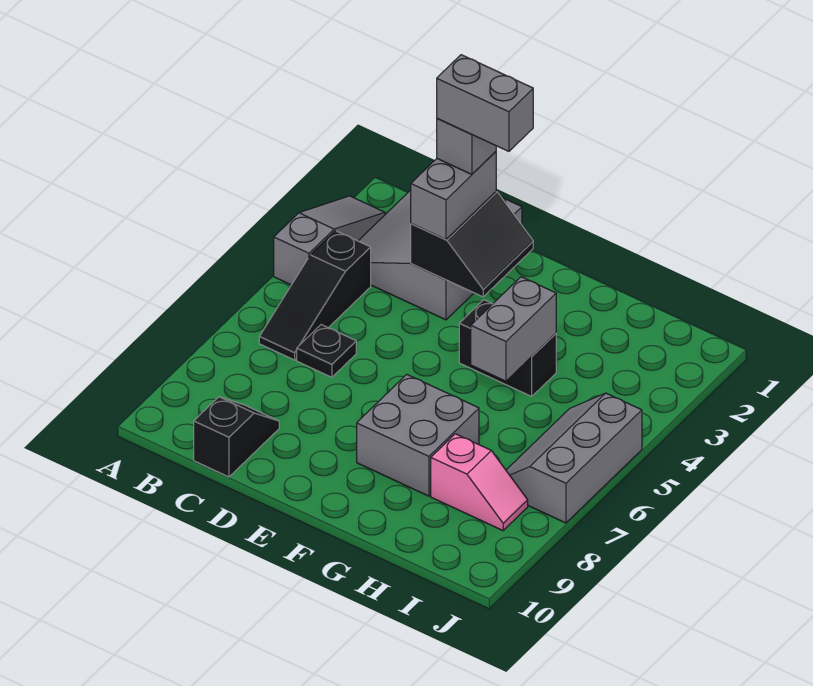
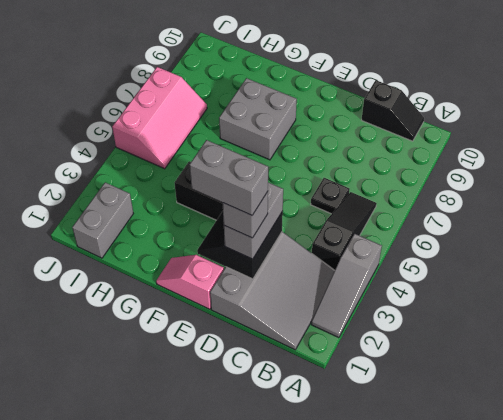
black slope C9:C10 level 1 top 10 -> black slope B10:C10 level 1 top C
grey brick G4:G5 level 2 -> grey brick I1:I2 level 1
pink slope H8:I8 level 1 top H -> pink slope E1:F1 level 1 top E
grey slope I5:J7 level 1 top J -> pink slope I5:J7 level 1 top J

